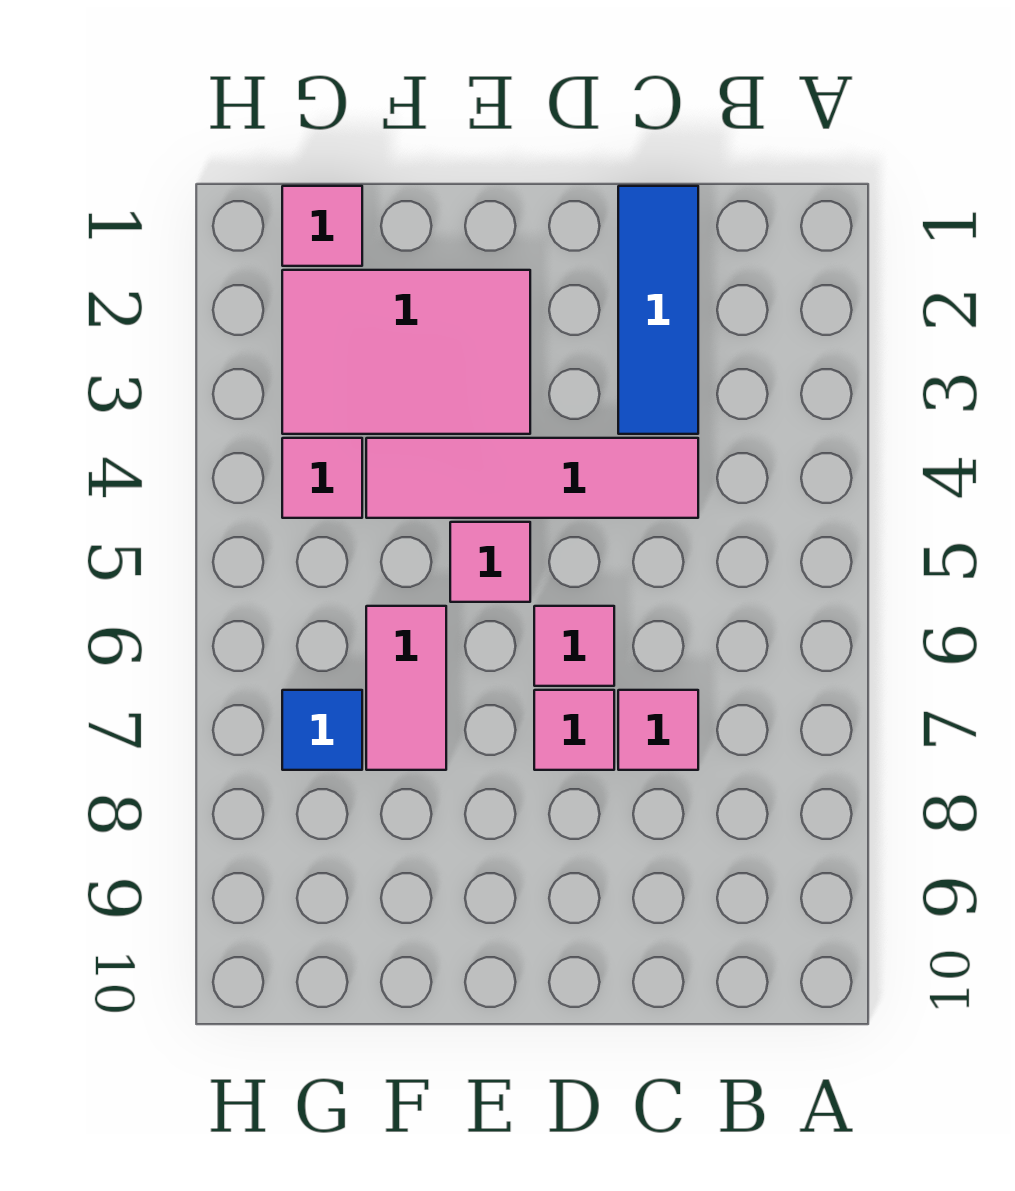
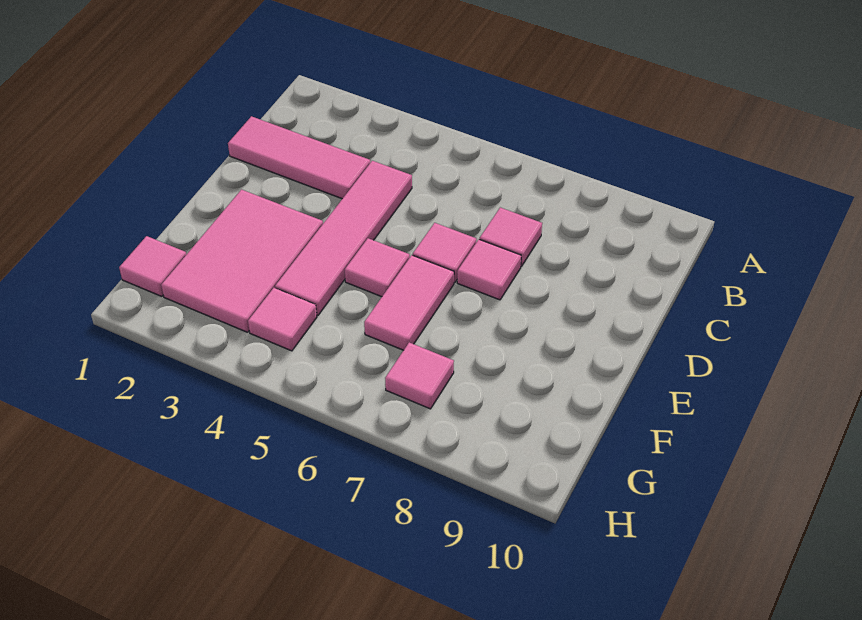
blue tile C1:C3 level 1 -> pink tile C1:C3 level 1
pink tile F6:F7 level 1 -> pink tile E6:F6 level 1
blue tile G7 level 1 -> pink tile G7 level 1

